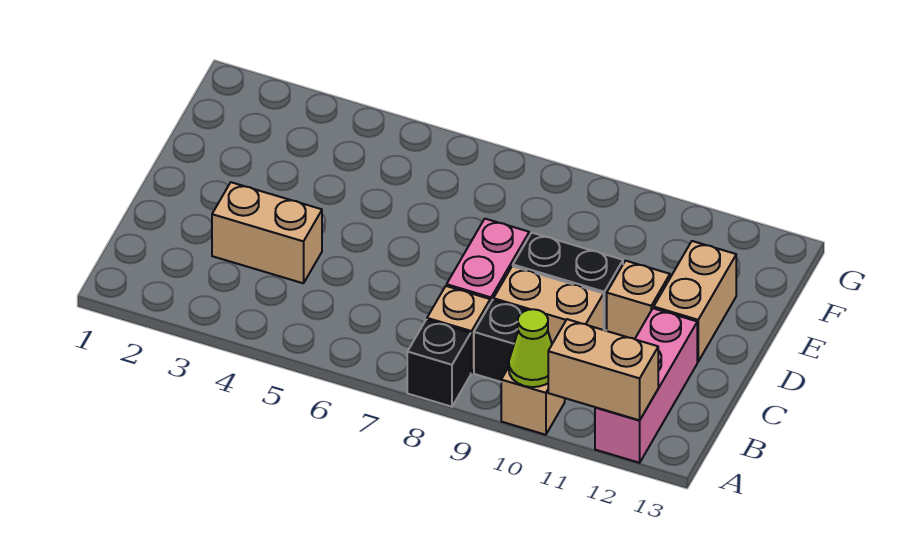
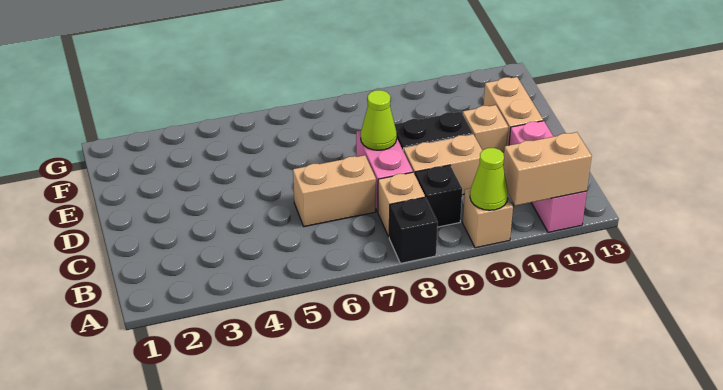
tan brick C3:C4 level 1 -> tan brick C6:C7 level 1
none -> lime cone D8 level 2

